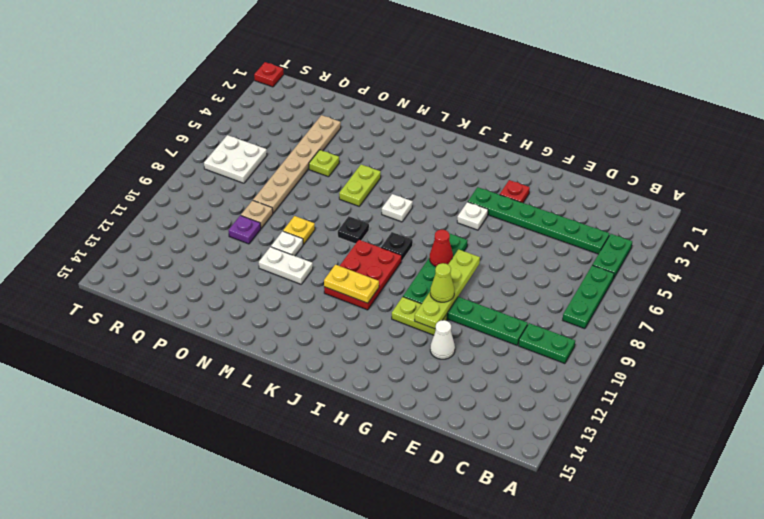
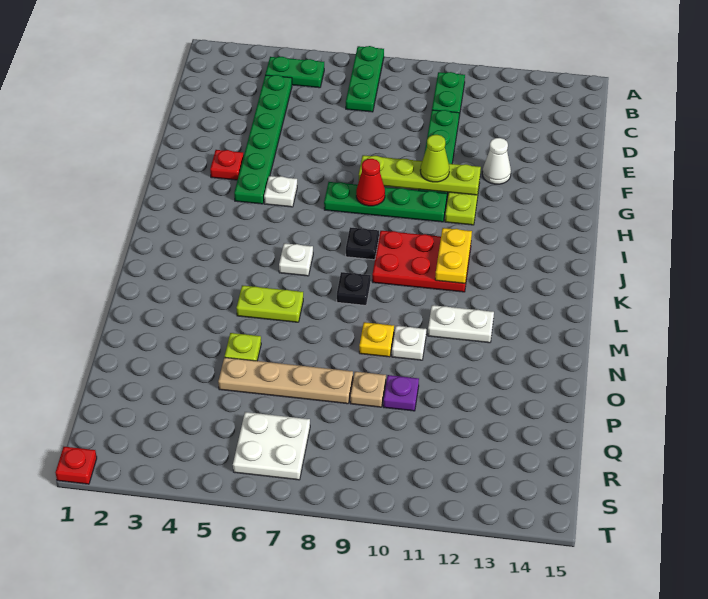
green plate B6:B8 level 1 -> green plate A7:C7 level 1
white plate M11:N11 level 1 -> white plate M11:M12 level 1
tan plate P3:P8 level 1 -> tan plate P5:P8 level 1

